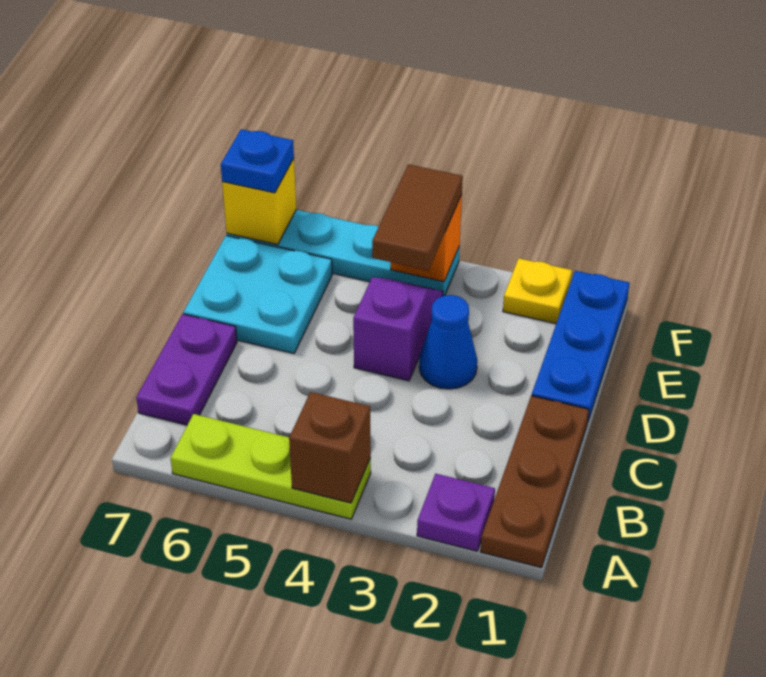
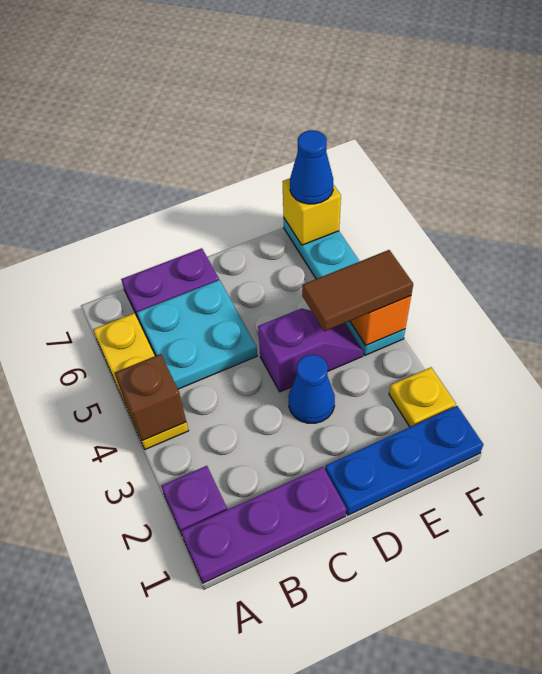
brown plate A1:C1 level 1 -> purple plate A1:C1 level 1
lime plate A4:A6 level 1 -> yellow plate A4:A6 level 1
cyan plate D6:E7 level 1 -> cyan plate B5:C6 level 1
blue plate F7 level 3 -> blue cone F7 level 3

